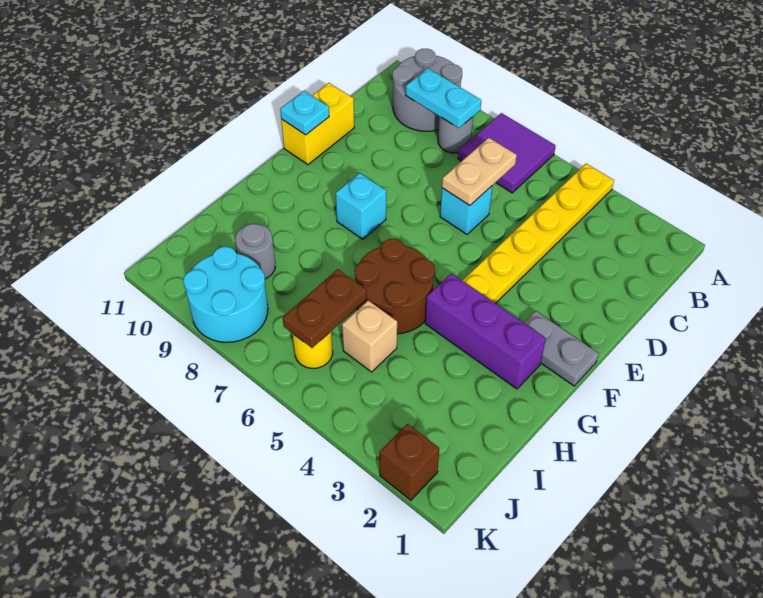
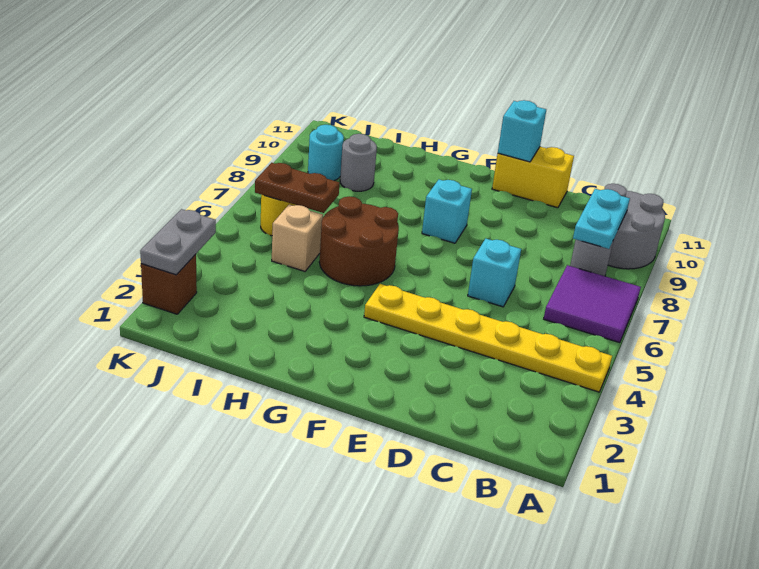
tan plate C6:D6 level 2 -> none
cyan plate E11 level 2 -> cyan brick E11 level 2
grey plate F1:F2 level 1 -> grey plate K2:K3 level 2
purple brick G2:G4 level 1 -> none
cyan round brick J8:K9 level 1 -> cyan round brick J9 level 1

